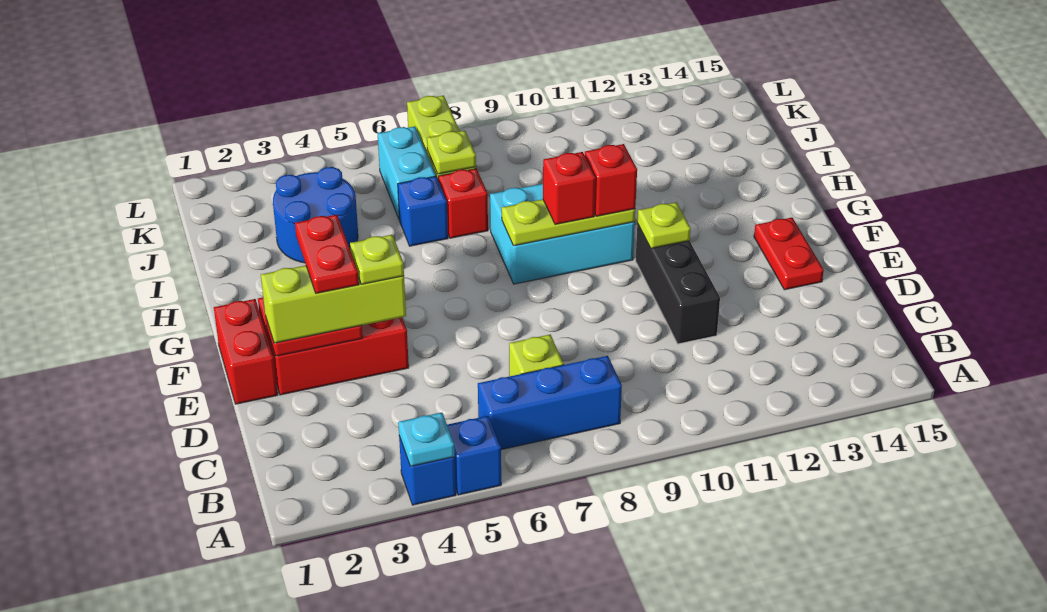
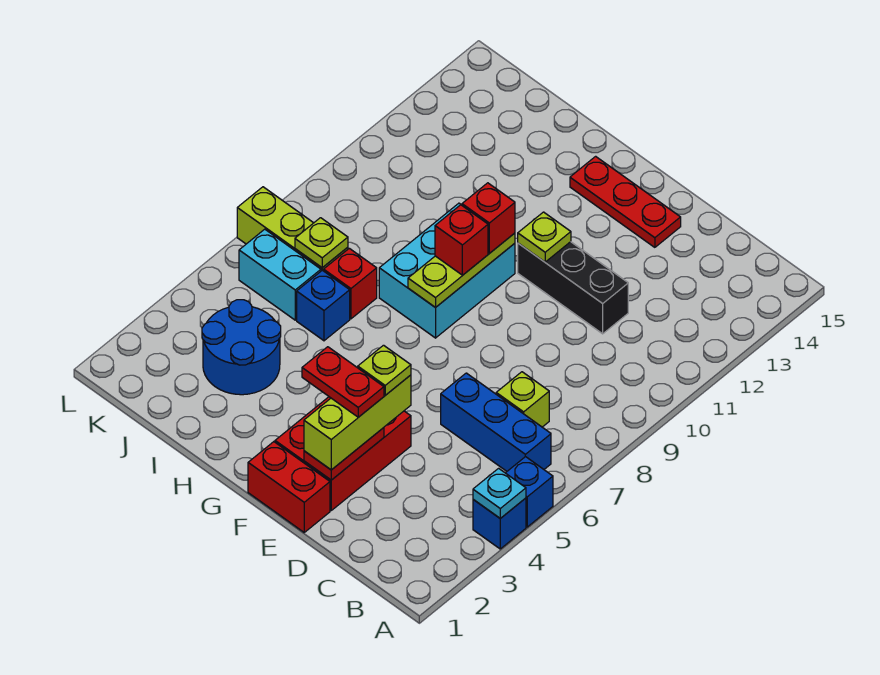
blue brick B6:B8 level 1 -> blue brick B6:D6 level 1
red plate E14:F14 level 1 -> red plate E14:G14 level 1

